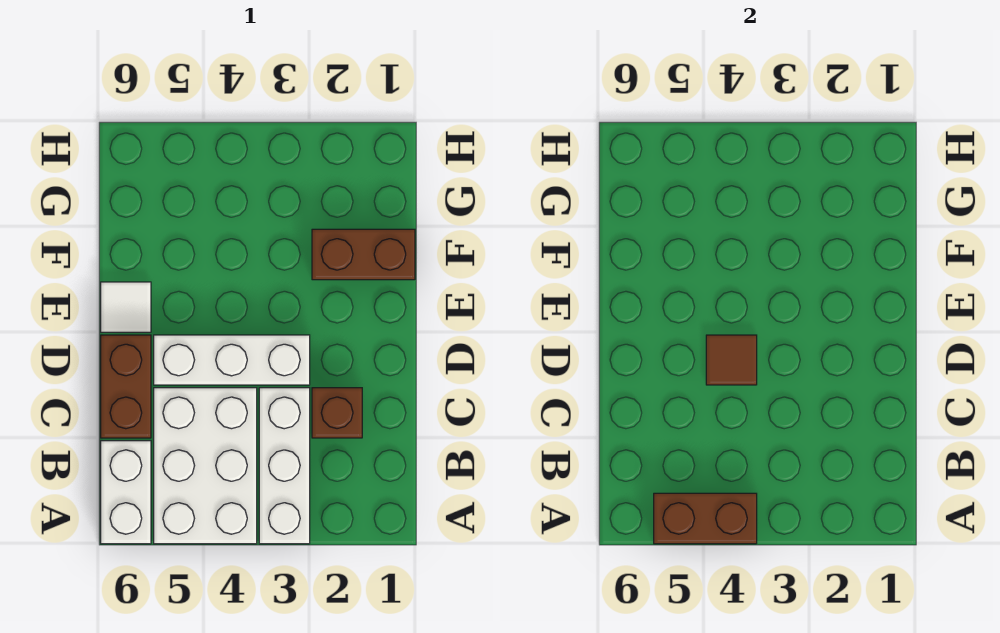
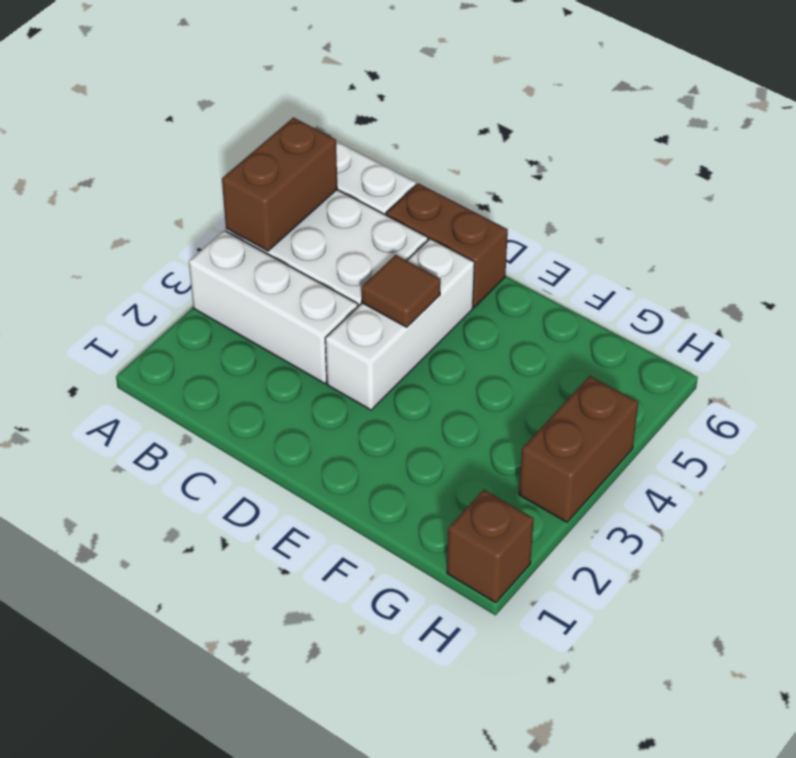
brown brick C2 level 1 -> brown brick H1 level 1
white tile E6 level 1 -> none
brown brick F1:F2 level 1 -> brown brick H3:H4 level 1

